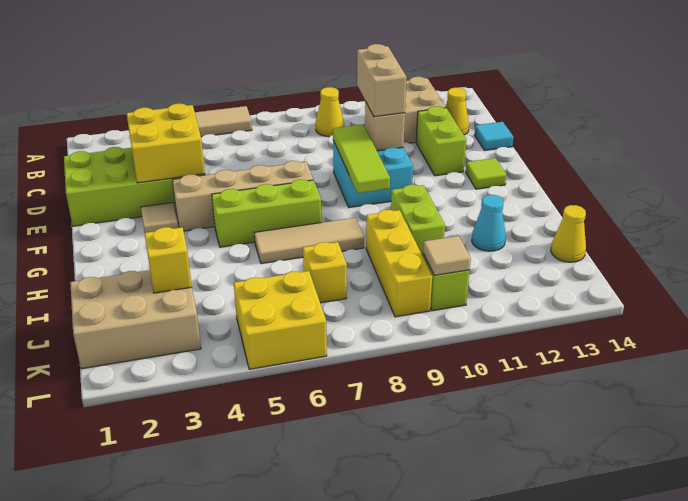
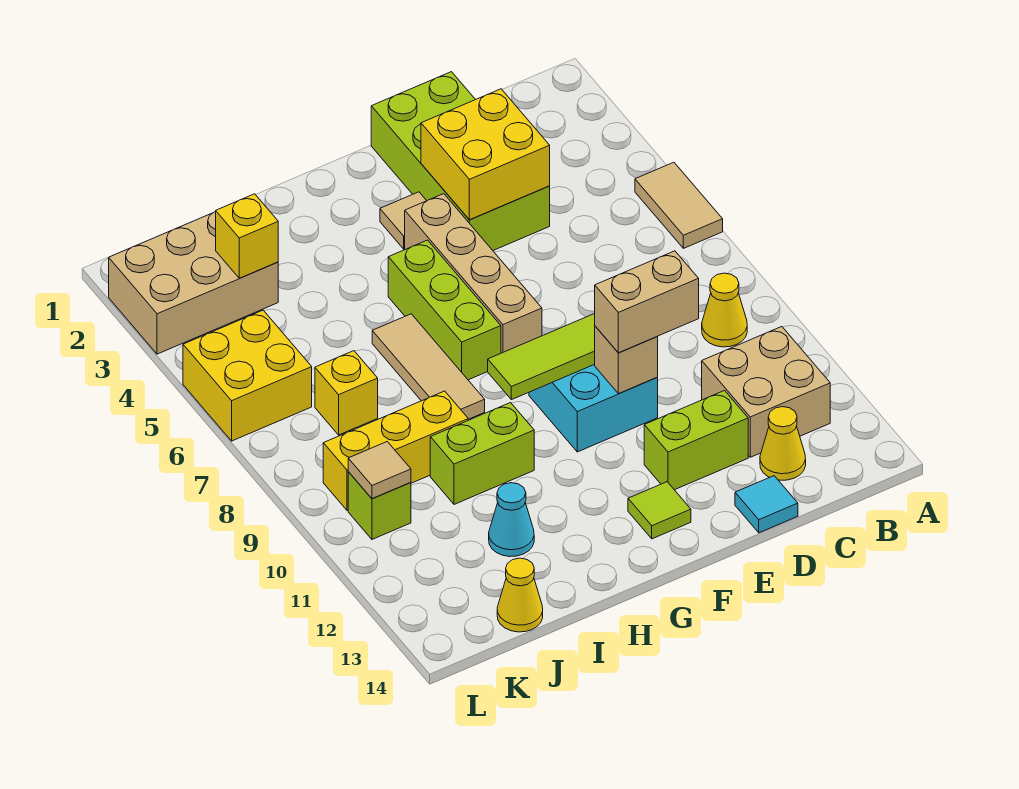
tan brick J1:K3 level 1 -> tan brick J2:L3 level 1

